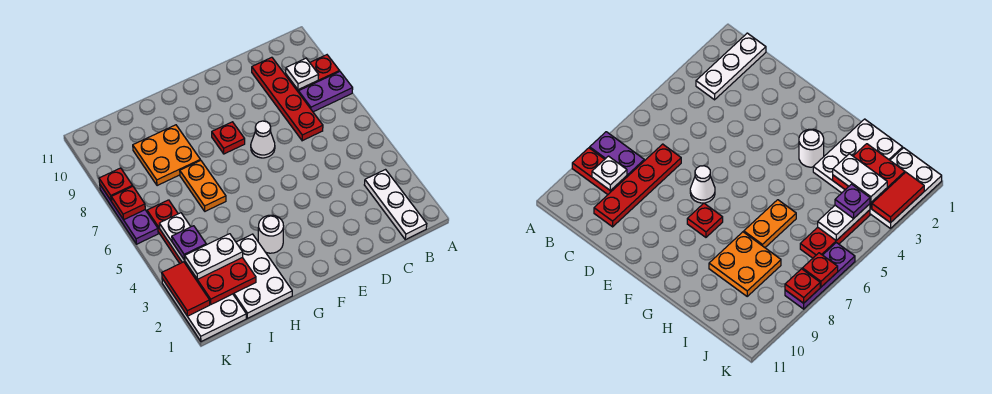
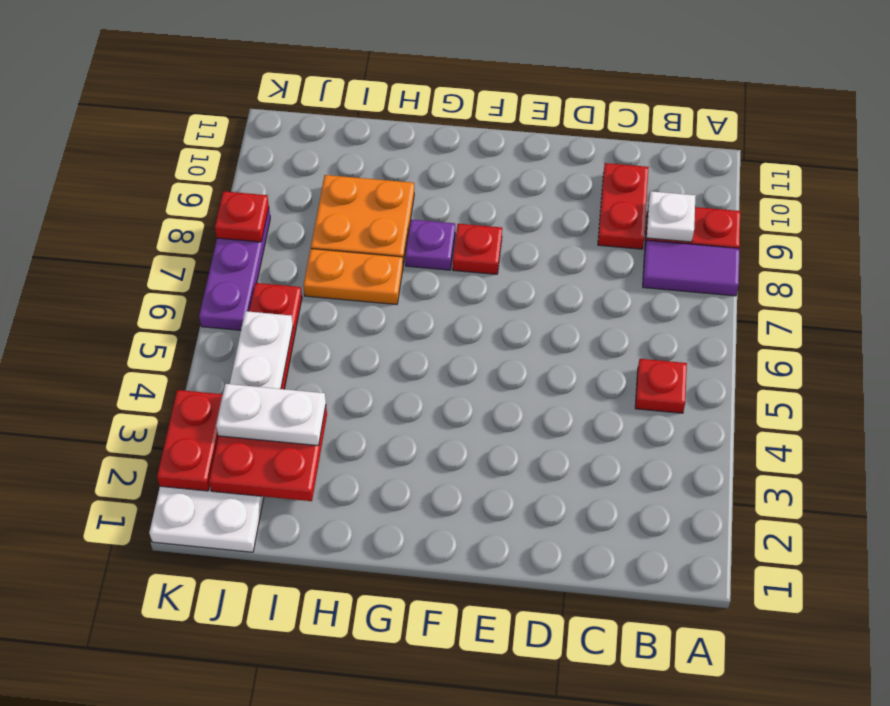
purple plate A8:B8 level 1 -> purple tile A8:B8 level 1
white plate B1:B3 level 1 -> none
red plate C7:C10 level 1 -> red plate C9:C10 level 1
white cone E7 level 1 -> none
white round brick G3 level 1 -> none
white plate H1:I3 level 1 -> none
orange plate H6:H7 level 1 -> orange plate H7:I7 level 1
purple plate J4 level 3 -> purple plate G8 level 1
red tile K2:K3 level 2 -> red plate K2:K3 level 2
red plate K7 level 2 -> red plate B5 level 1

